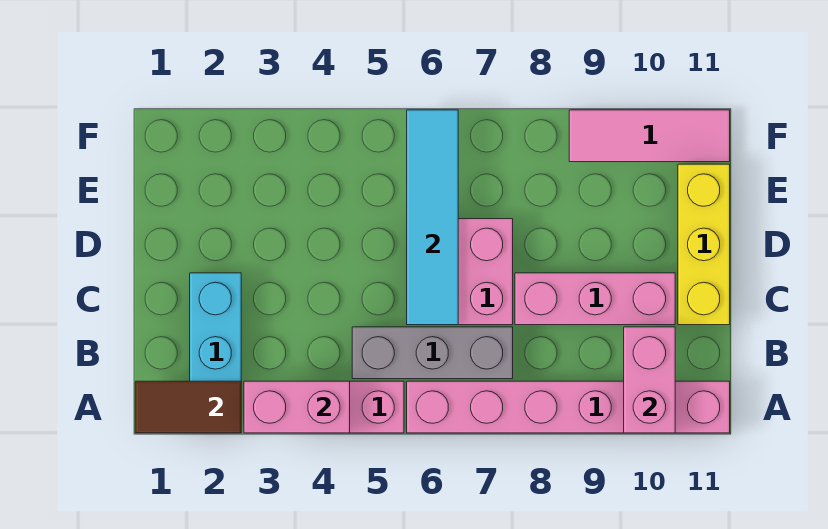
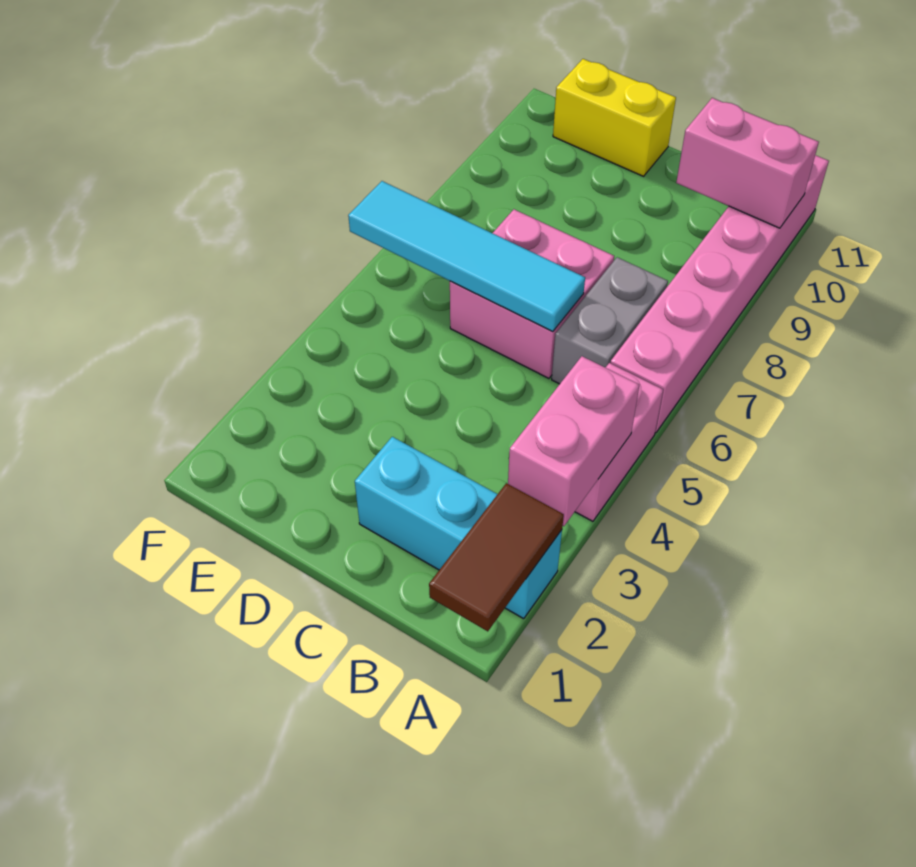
grey brick B5:B7 level 1 -> grey brick B6:B7 level 1
pink brick C8:C10 level 1 -> none
yellow brick C11:E11 level 1 -> yellow brick D11:E11 level 1
pink tile F9:F11 level 1 -> none

